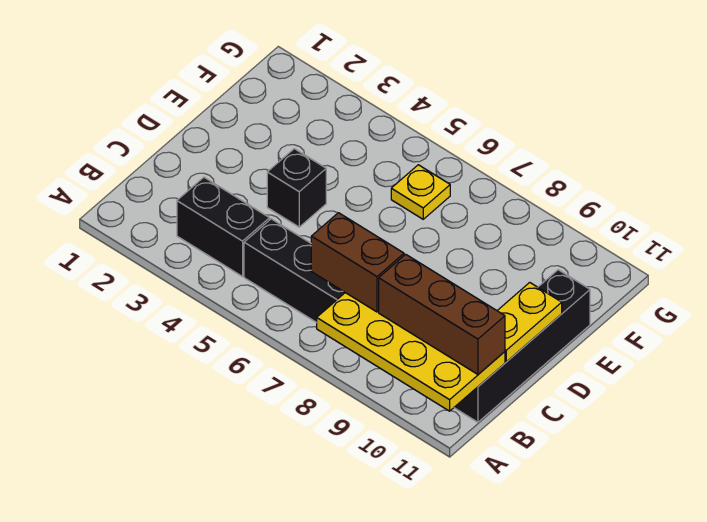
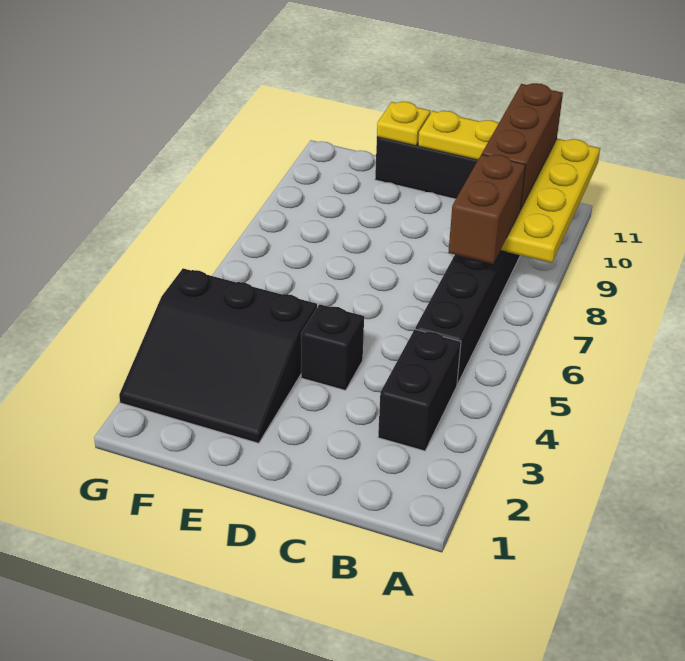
none -> black slope E2:G4 level 1 top 4
yellow plate F6 level 1 -> yellow plate E11 level 2

